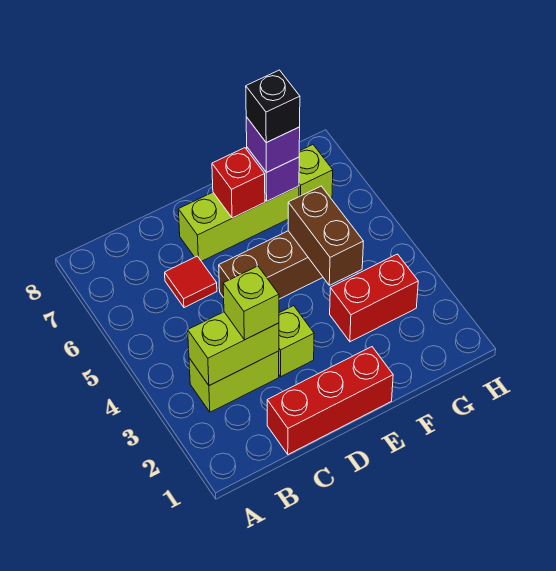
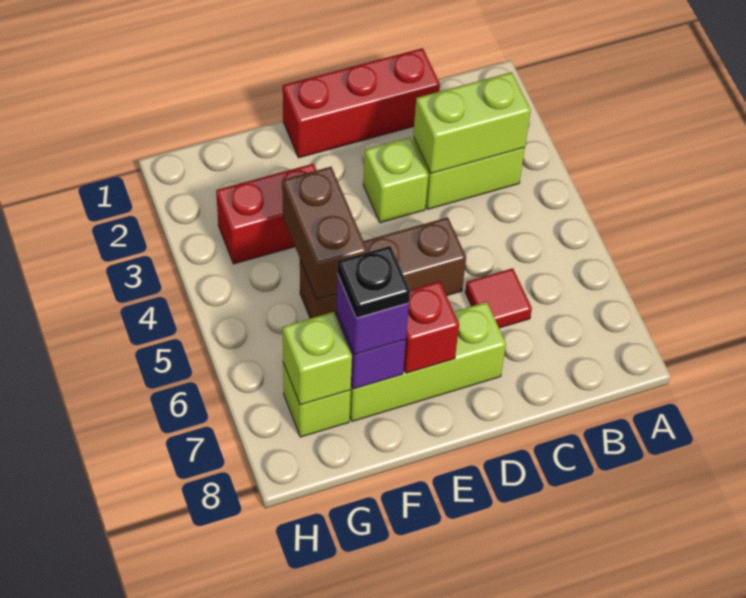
lime brick C3 level 3 -> lime brick G7 level 2
black brick F7 level 4 -> black plate F7 level 4

